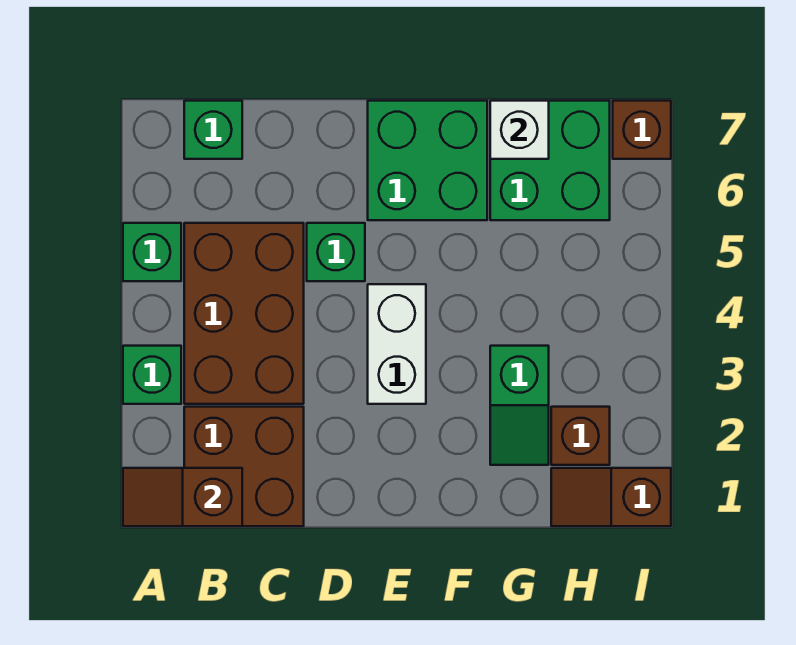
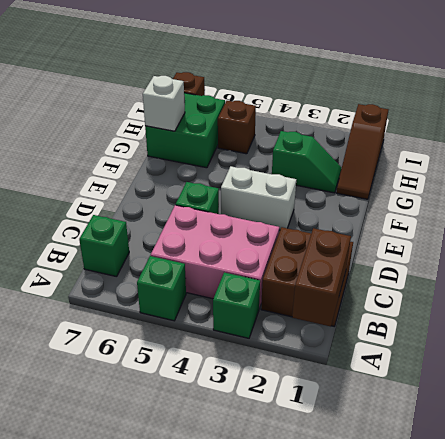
brown slope A1:B1 level 2 top B -> brown brick A1:B1 level 2
brown brick B3:C5 level 1 -> pink brick B3:C5 level 1
green brick E6:F7 level 1 -> none
brown slope H1:I1 level 1 top I -> brown slope G1:I1 level 1 top I
brown brick H2 level 1 -> brown brick H5 level 1

